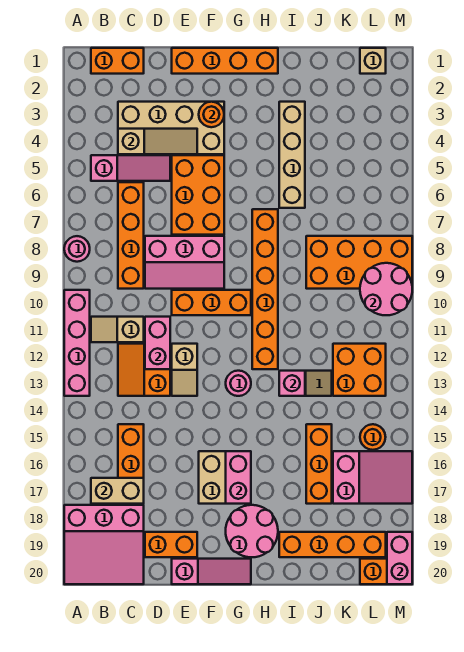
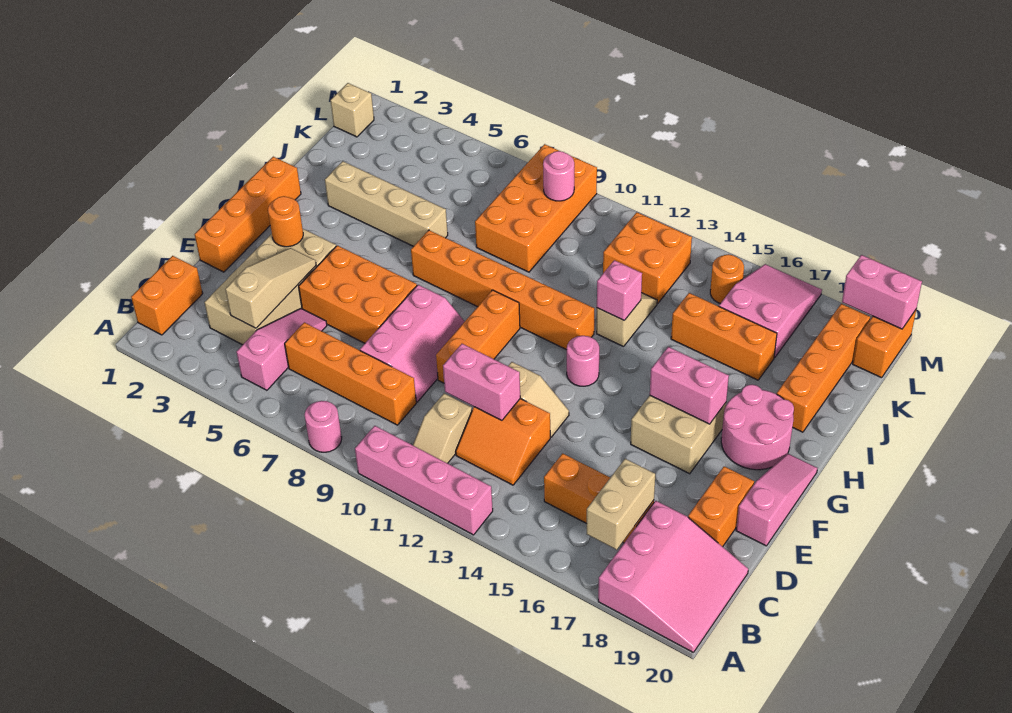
pink round brick L9:M10 level 2 -> pink round brick L9 level 2

